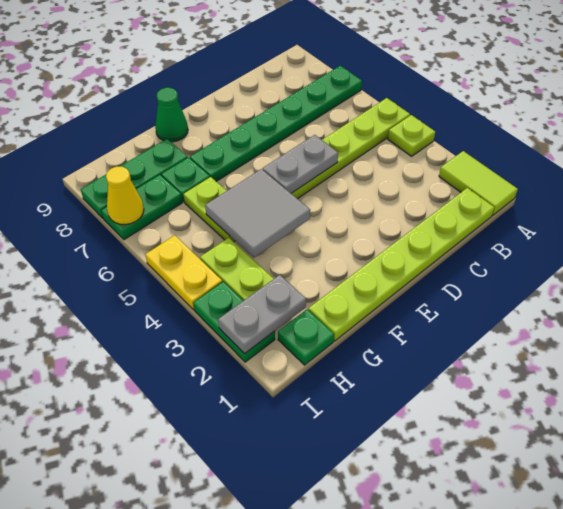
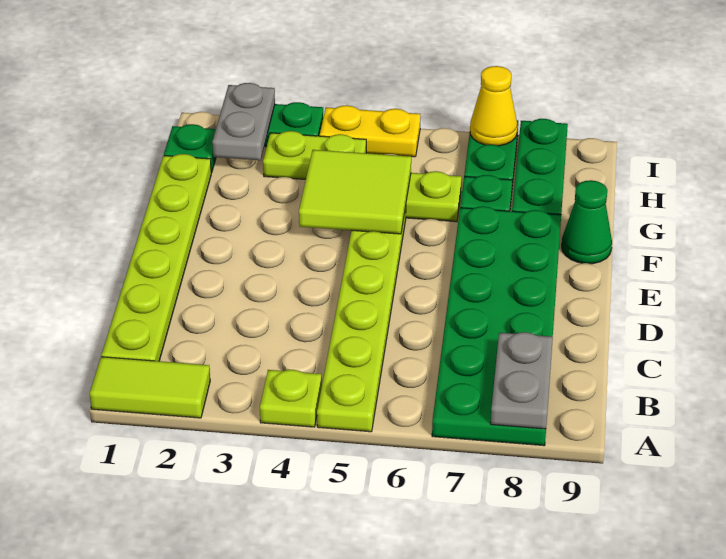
green plate A7:F7 level 1 -> green plate A7:F8 level 1
grey plate D5:E5 level 2 -> grey plate A8:B8 level 2
grey tile F4:G5 level 2 -> lime tile F4:G5 level 2

